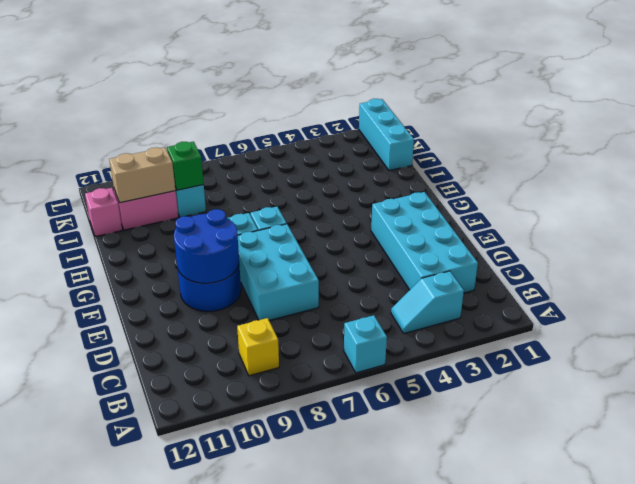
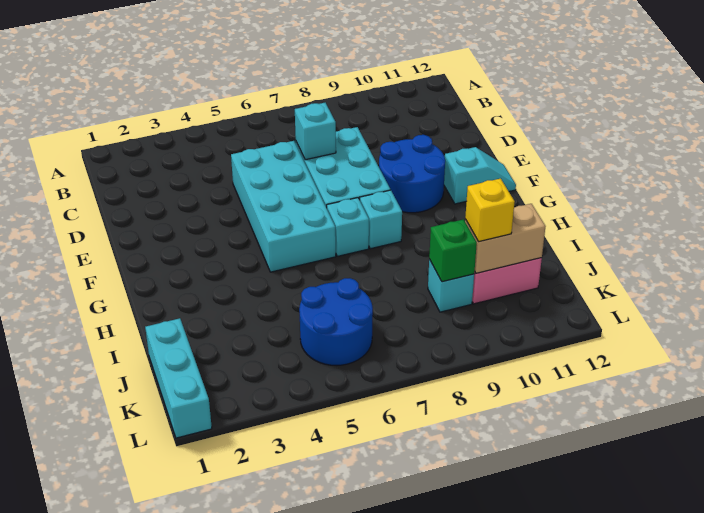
cyan brick A6 level 1 -> cyan brick D7 level 2
cyan slope B3:B4 level 1 top 3 -> cyan slope F11:F12 level 1 top 11
yellow brick B9 level 1 -> yellow brick J10 level 3
cyan brick C2:F3 level 1 -> cyan brick D5:G6 level 1
blue round brick E9:F10 level 2 -> blue round brick J5:K6 level 1
pink brick J12 level 1 -> none

